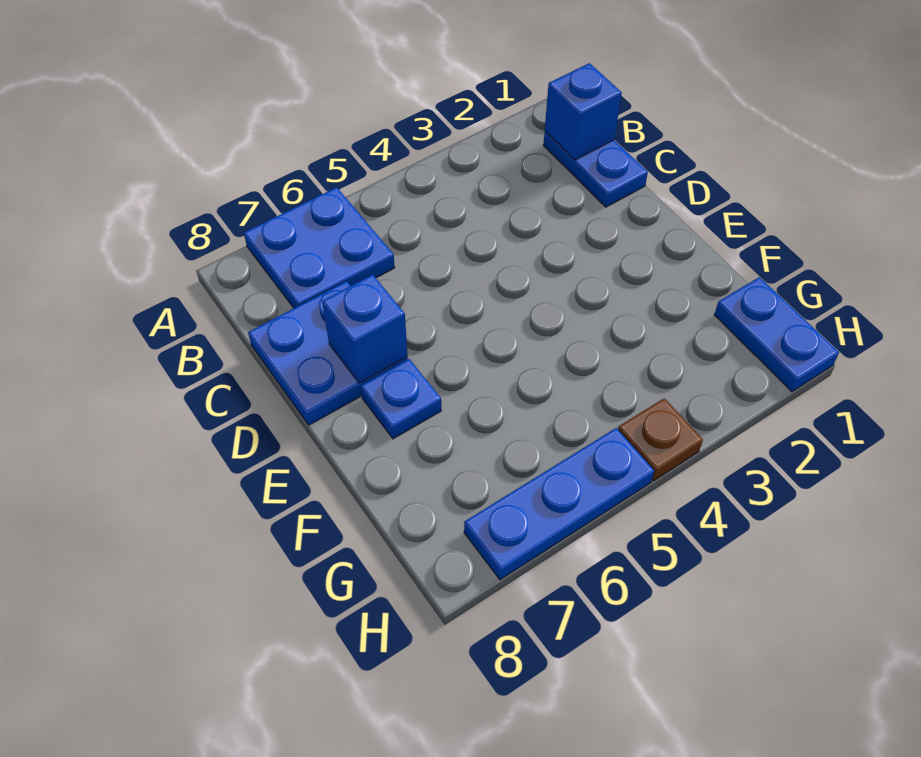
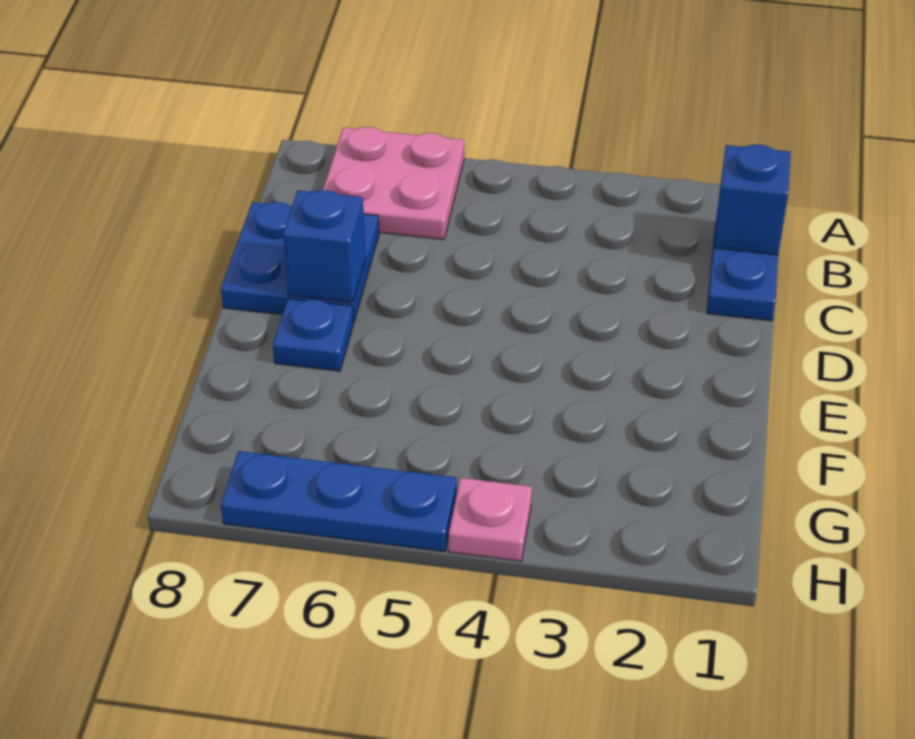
blue plate A6:B7 level 1 -> pink plate A6:B7 level 1
blue plate G1:H1 level 1 -> none
brown plate H4 level 1 -> pink plate H4 level 1

